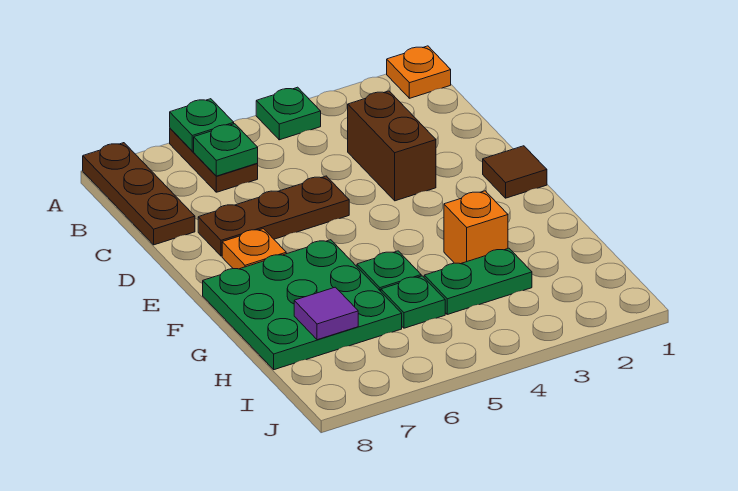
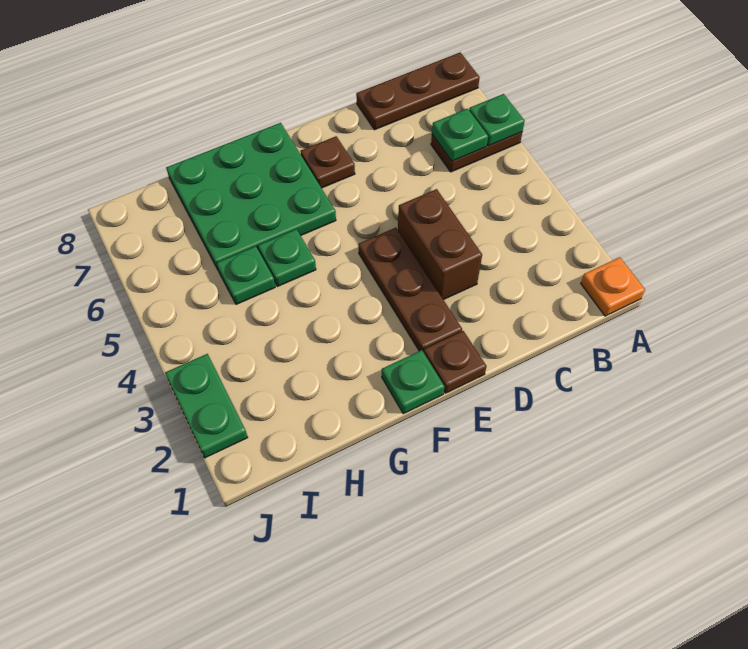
green plate A4 level 1 -> green plate F1 level 1
brown brick C3:D3 level 1 -> brown brick D3:D4 level 1
brown plate D5:D7 level 1 -> brown plate E2:E4 level 1
brown tile E1 level 1 -> brown plate E1 level 1
orange plate E7 level 1 -> brown plate E7 level 1
orange brick G3 level 1 -> none
green plate H3:H4 level 1 -> green plate J2:J3 level 1
purple tile H7 level 2 -> none

